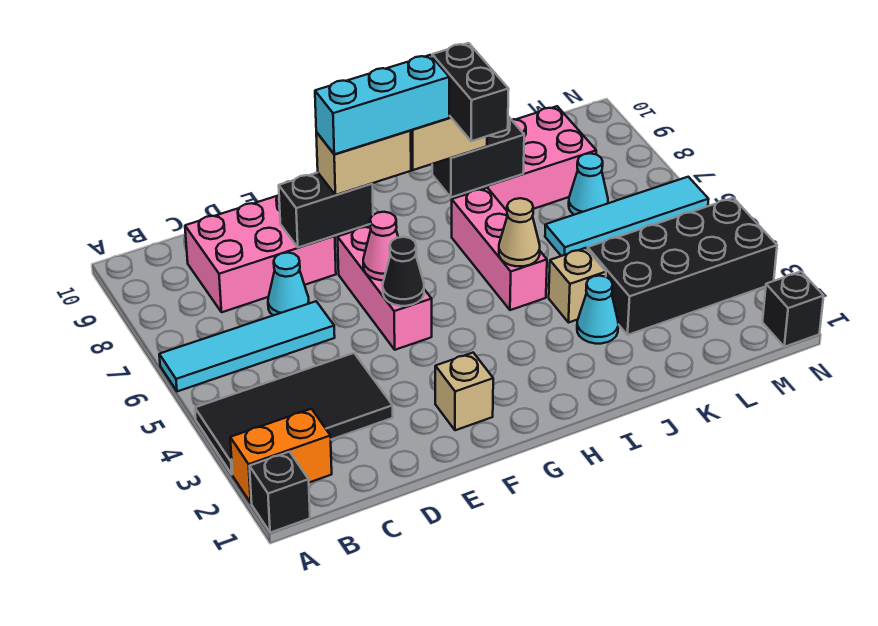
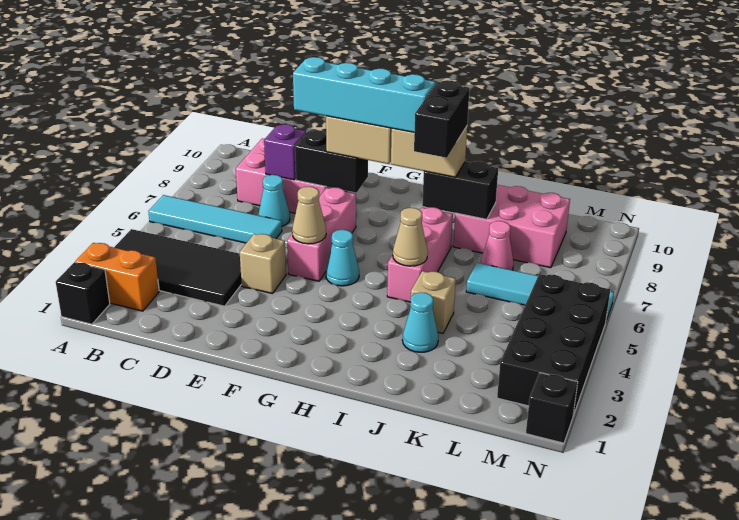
none -> purple brick D8 level 2
tan brick F2 level 1 -> tan brick E4 level 1
black cone F5 level 2 -> tan cone F5 level 2
pink cone F6 level 2 -> pink cone K7 level 1
cyan brick F8:H8 level 4 -> cyan brick E8:H8 level 4
black brick K3:N4 level 1 -> black brick M2:N5 level 1
cyan cone L7 level 1 -> cyan cone G5 level 1

